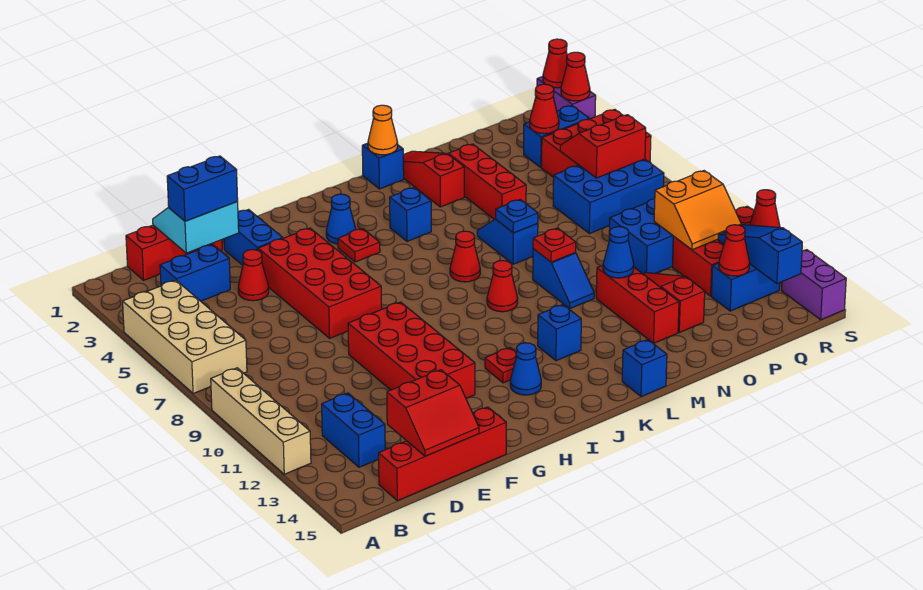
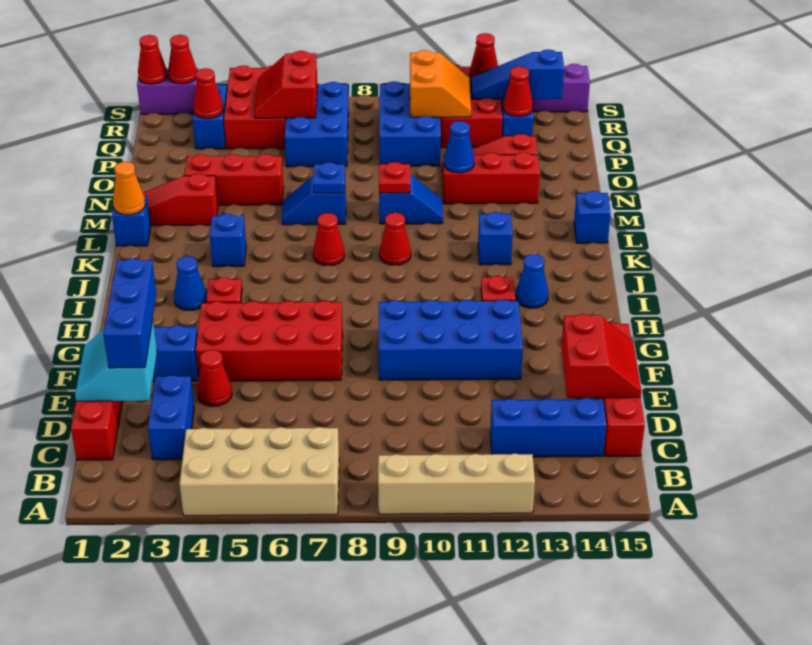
blue brick C12:C13 level 1 -> blue brick C12:C14 level 1
blue brick D2:E2 level 3 -> blue brick D2:F2 level 3
red brick F9:G12 level 1 -> blue brick F9:G12 level 1

